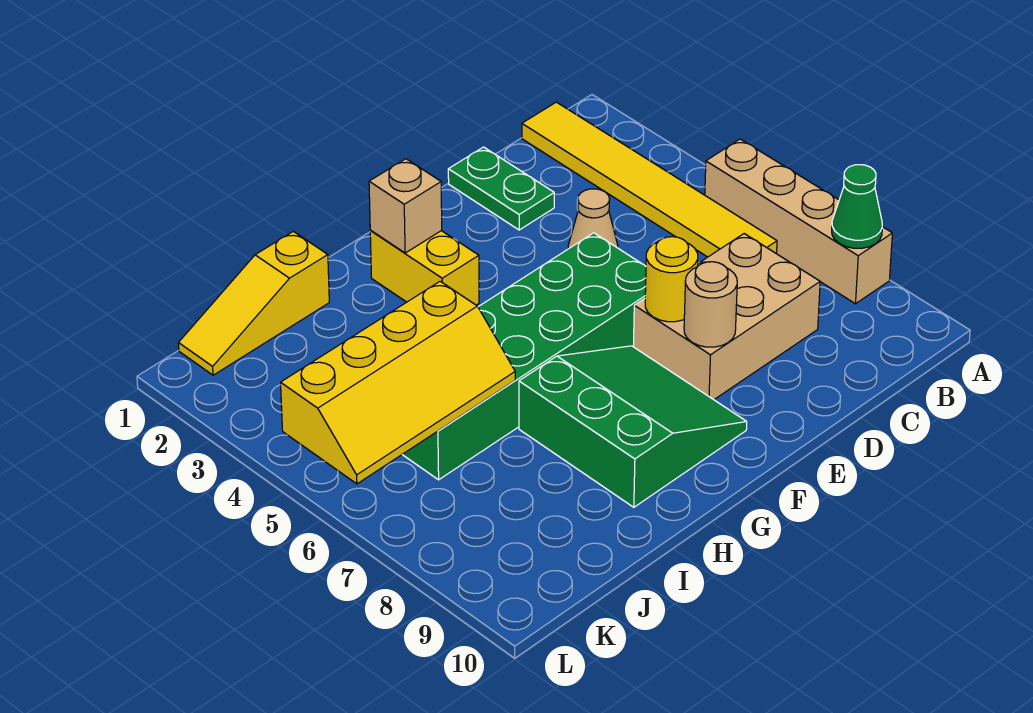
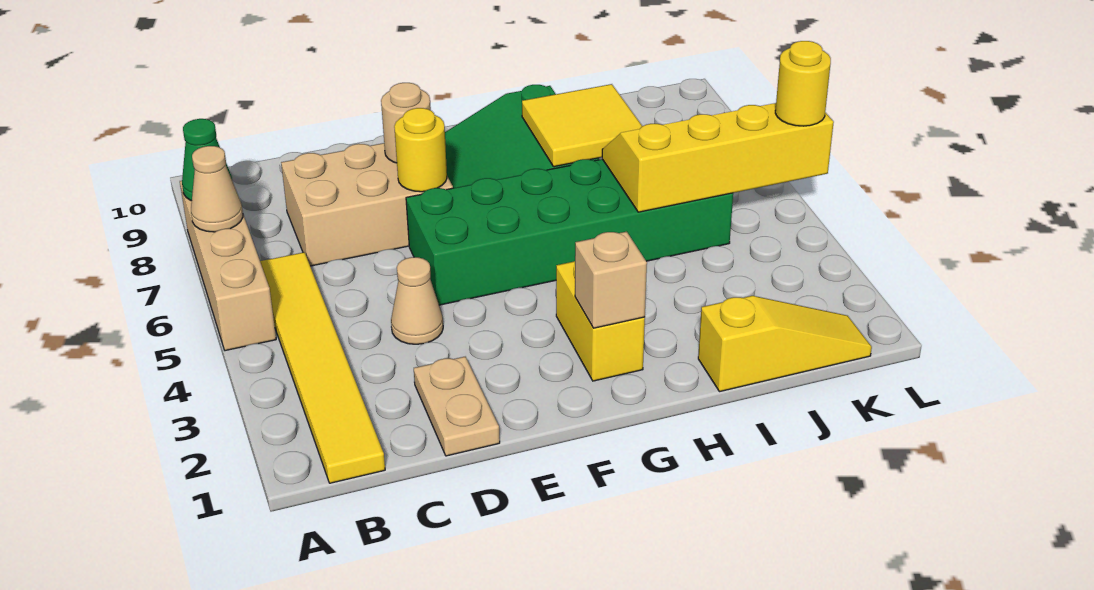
none -> tan cone A7 level 2
green plate D1:D2 level 1 -> tan plate D1:D2 level 1
none -> yellow tile H7:I8 level 2
none -> yellow round brick L5 level 3

